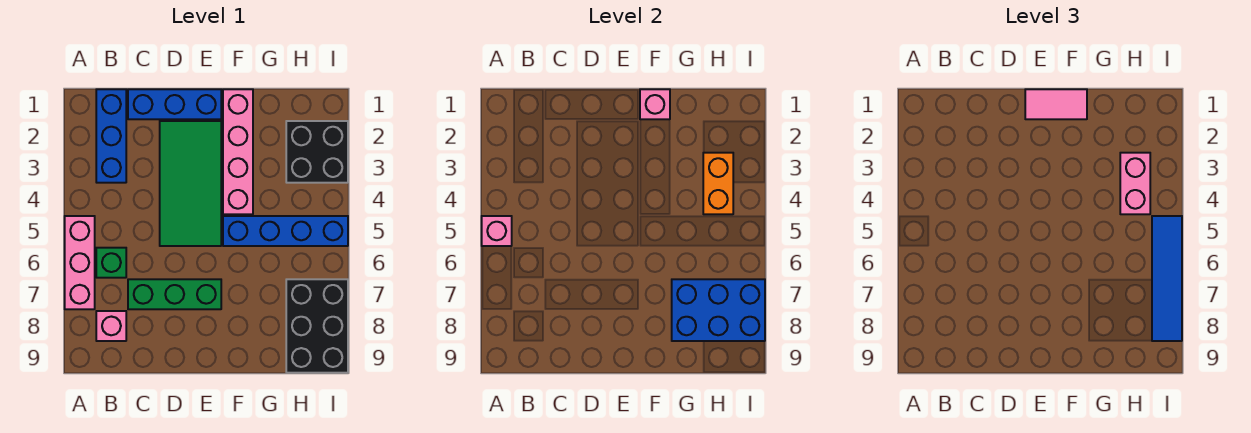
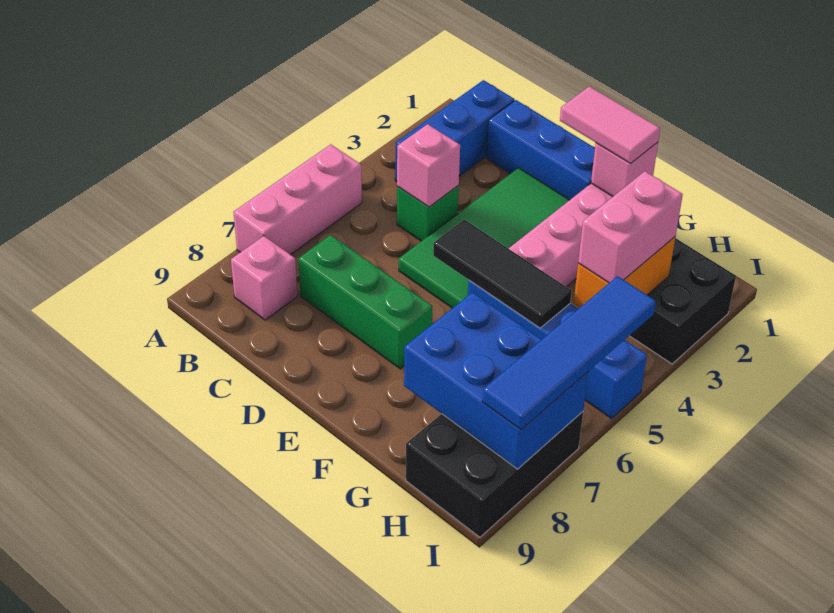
pink brick A5 level 2 -> pink brick C4 level 2
green brick B6 level 1 -> green brick C4 level 1
none -> black tile E5:G5 level 2

